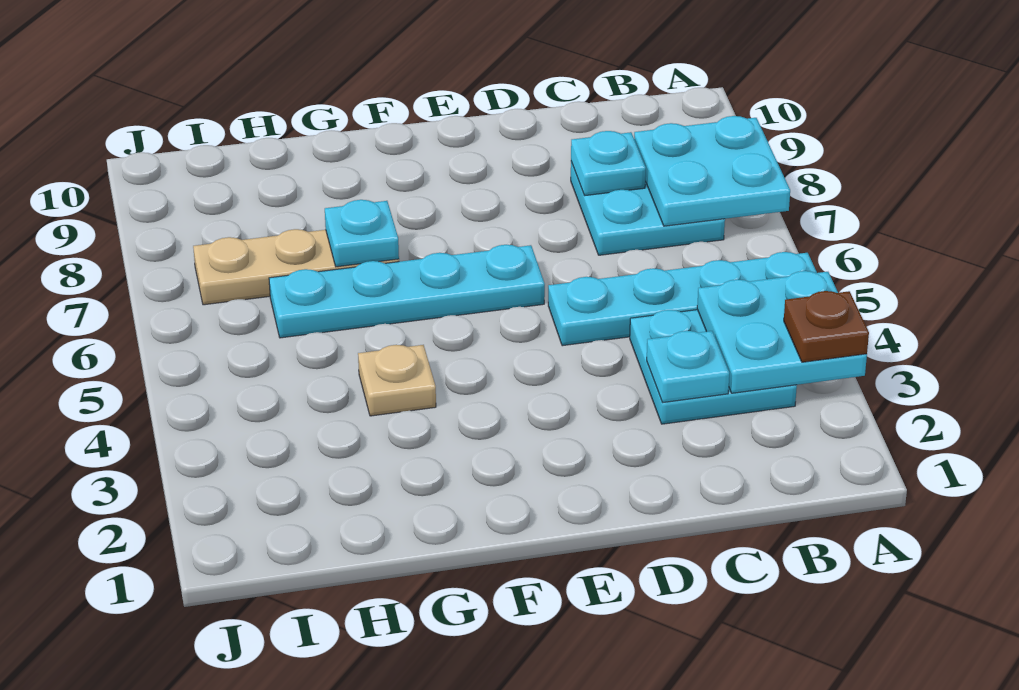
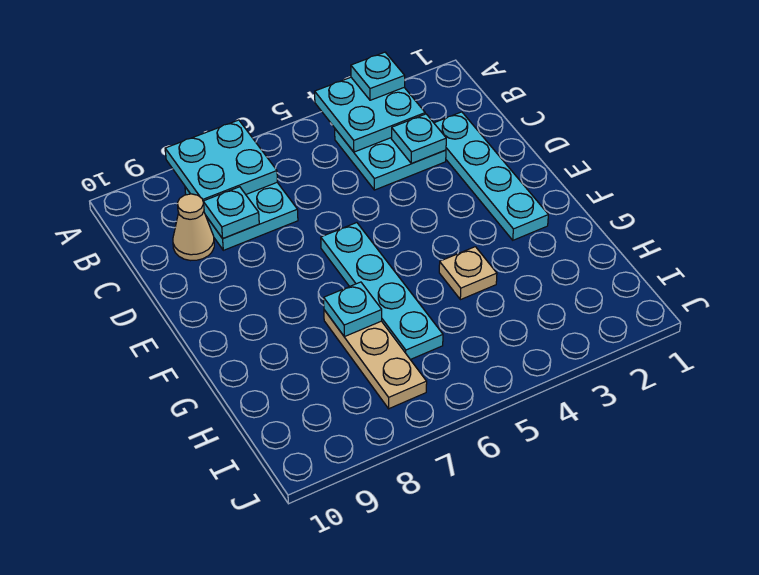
brown plate A3 level 3 -> cyan plate A3 level 3
cyan plate A5:D5 level 1 -> cyan plate C2:F2 level 1
none -> tan cone C9 level 1

